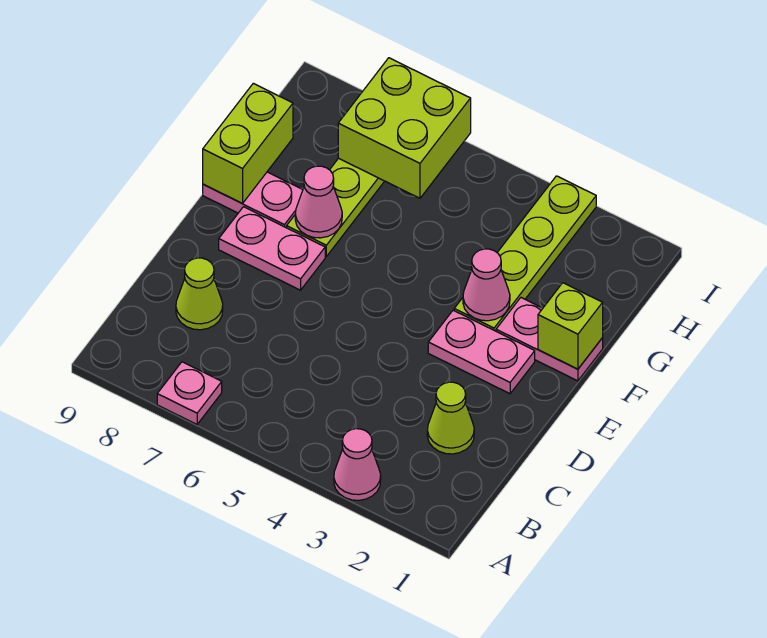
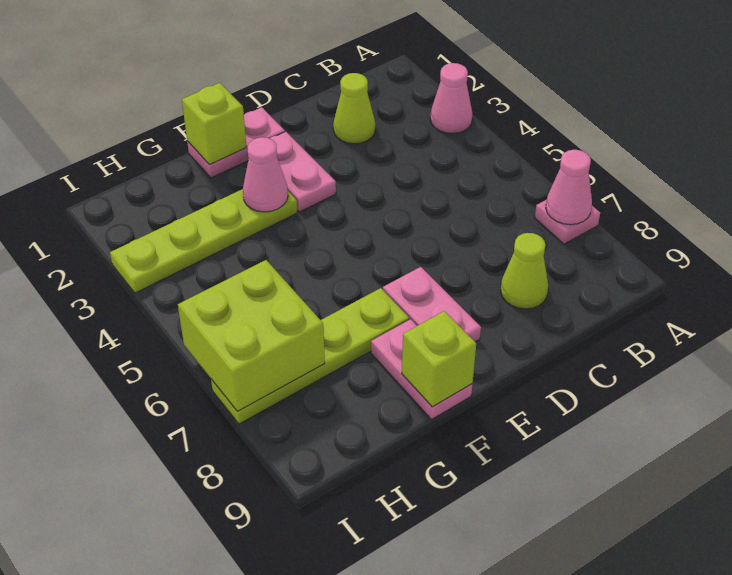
pink plate F1:F2 level 1 -> pink plate E1:F1 level 1
pink cone F7 level 2 -> pink cone A7 level 2
lime brick F9:G9 level 2 -> lime brick F9 level 2

